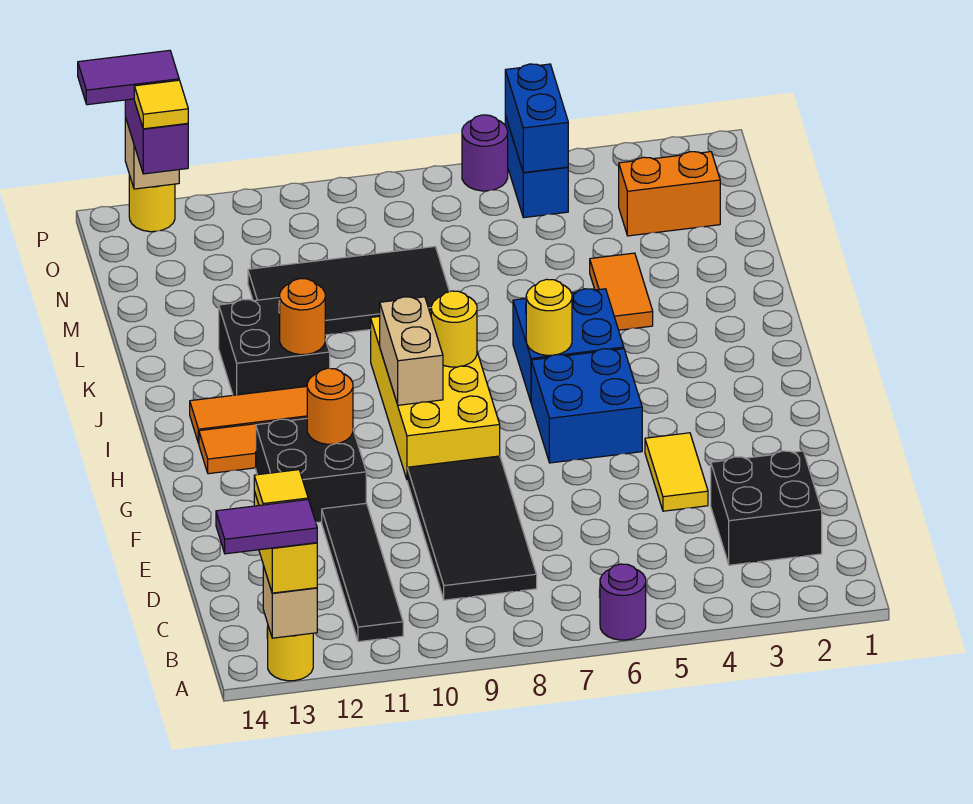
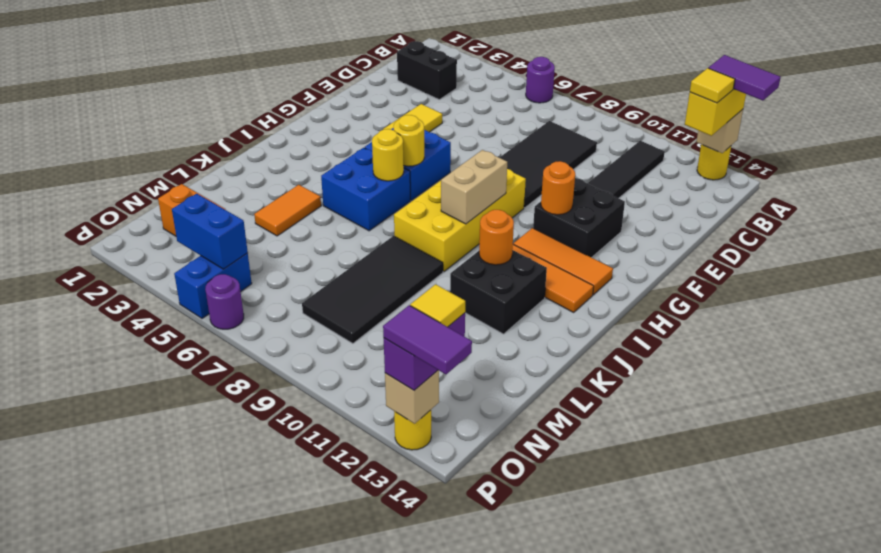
black brick C2:D3 level 1 -> black brick C2:C3 level 1
yellow round brick I8 level 2 -> yellow round brick H6 level 2
black tile L8:M11 level 1 -> black tile K8:N9 level 1
blue brick O5:P5 level 2 -> blue brick O4:O5 level 2

